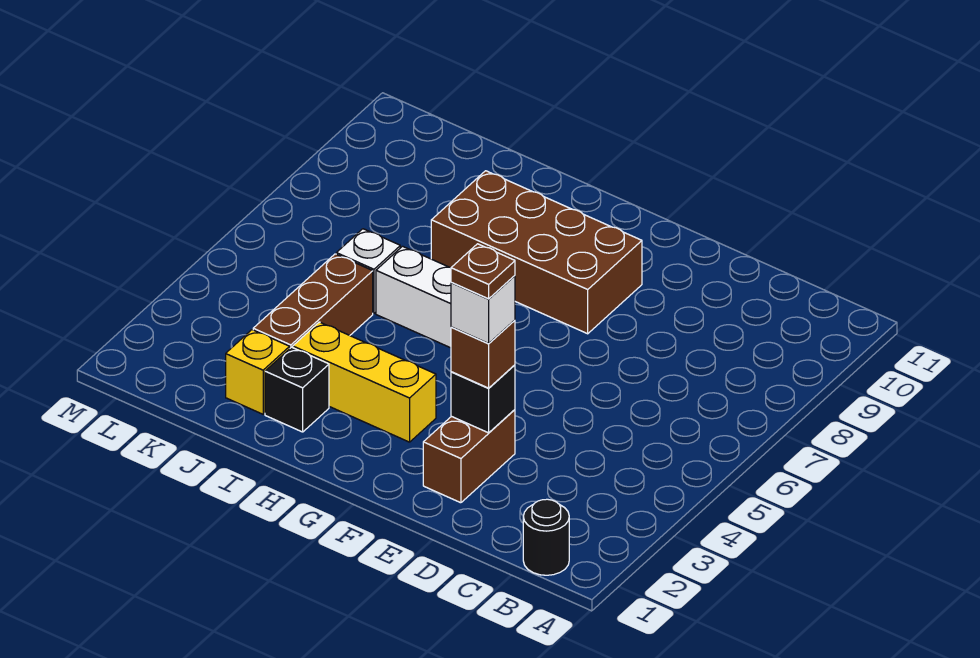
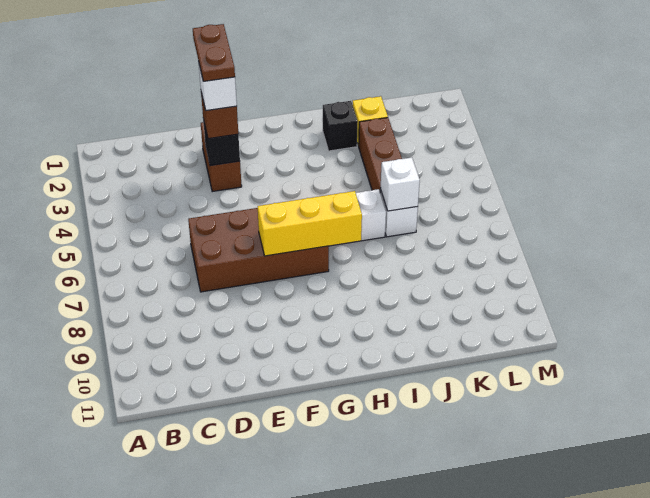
black round brick B1 level 1 -> none
brown plate E3 level 5 -> brown plate E2:E3 level 5
brown brick F8:I9 level 1 -> brown brick D6:G7 level 1
yellow brick G3:I3 level 1 -> yellow brick F7:H7 level 2
none -> white brick J6 level 2

